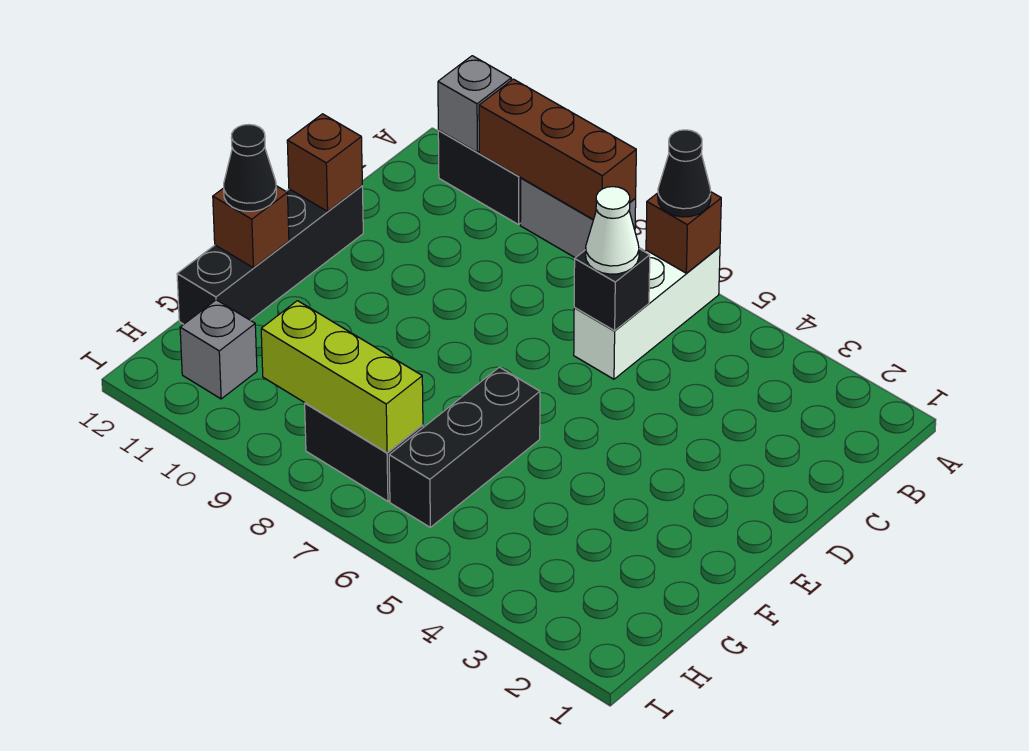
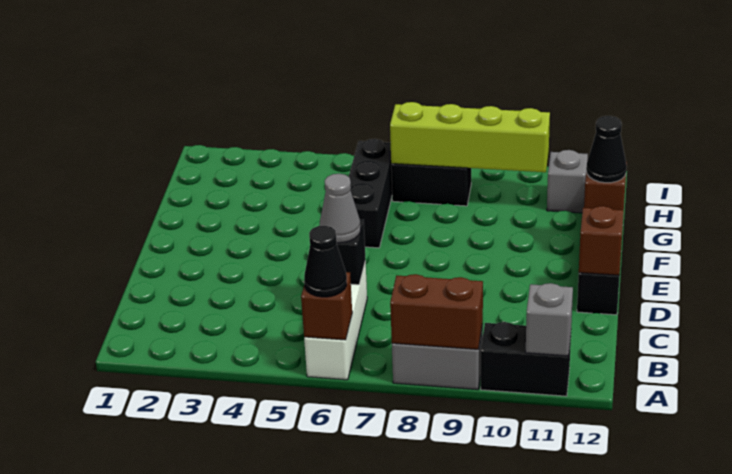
brown brick A8:A10 level 2 -> brown brick A8:A9 level 2
white cone C6 level 3 -> grey cone C6 level 3
lime brick H7:H9 level 2 -> lime brick H7:H10 level 2

